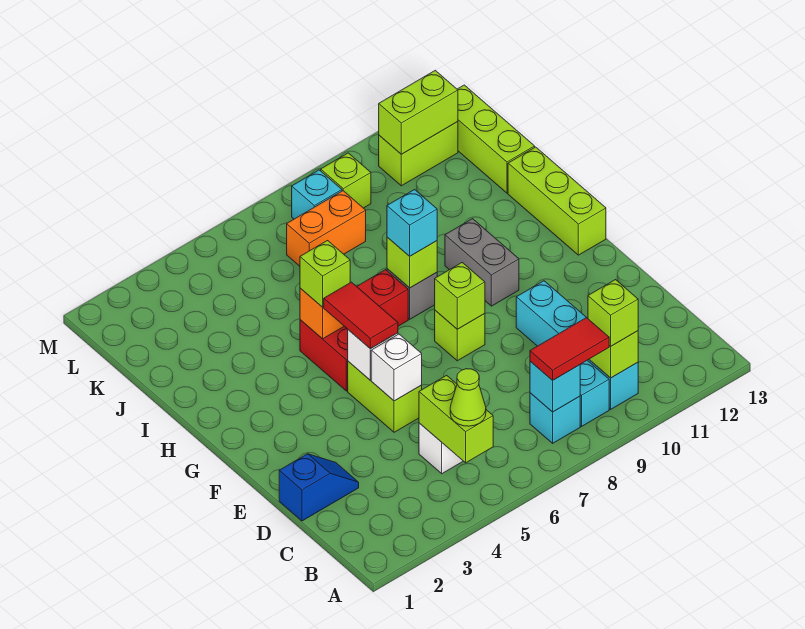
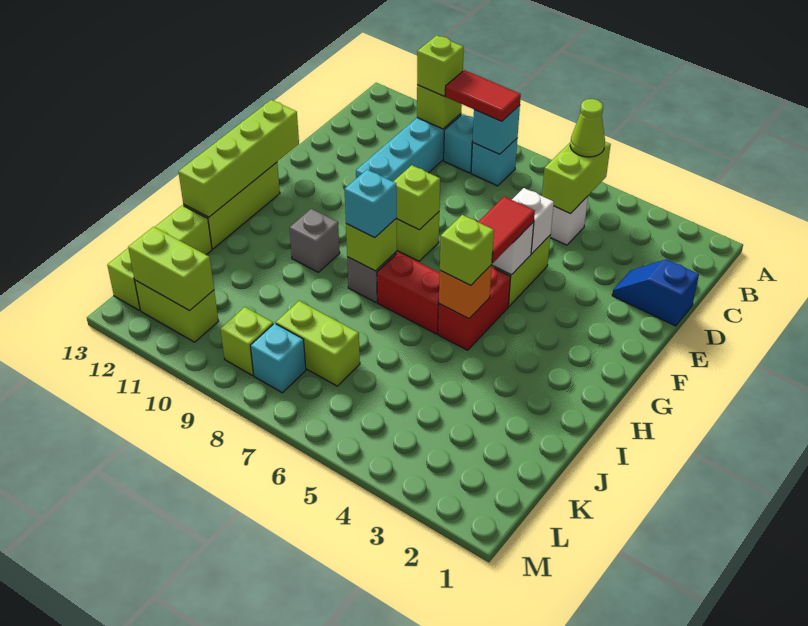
none -> lime brick F13:I13 level 2
grey brick G10:H10 level 1 -> grey brick H10 level 1
orange brick K7:K8 level 1 -> lime brick K7:K8 level 1

